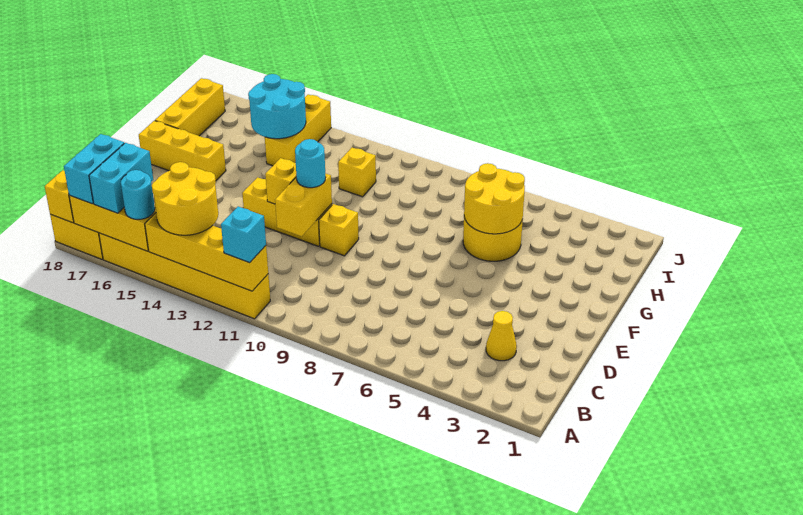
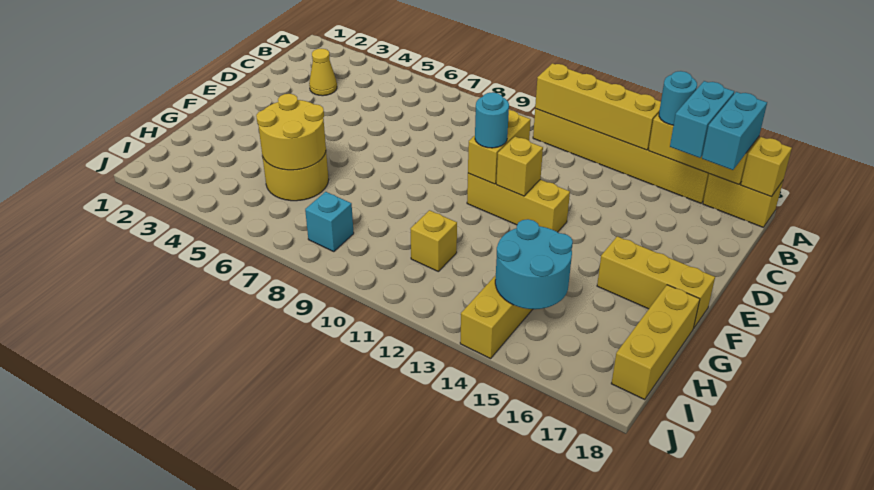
cyan brick A11 level 3 -> cyan brick I8 level 1
yellow round brick A13:B14 level 3 -> none
yellow brick E10 level 1 -> none

